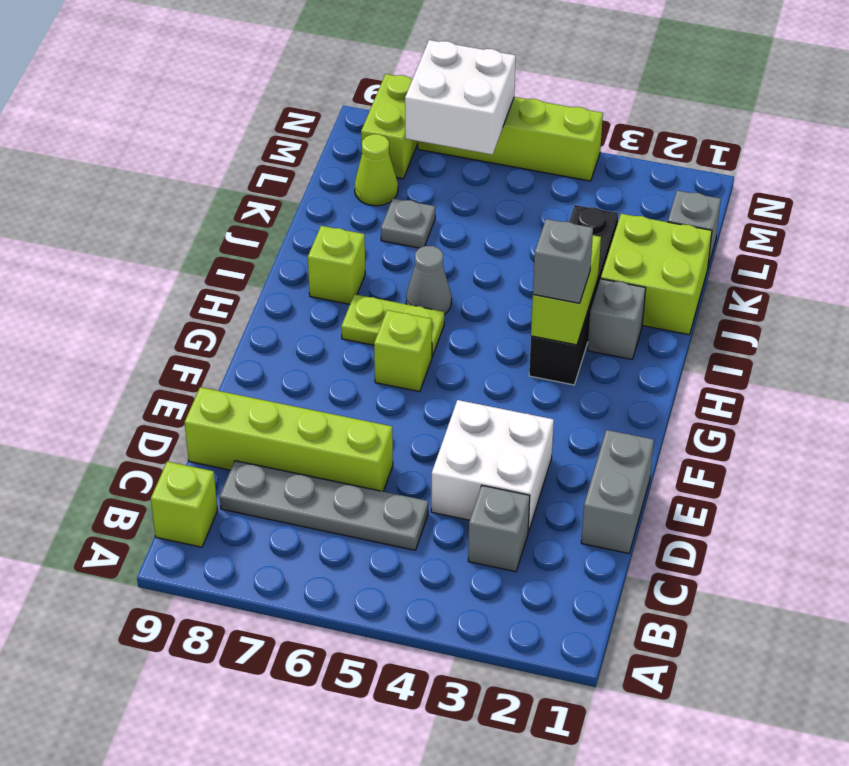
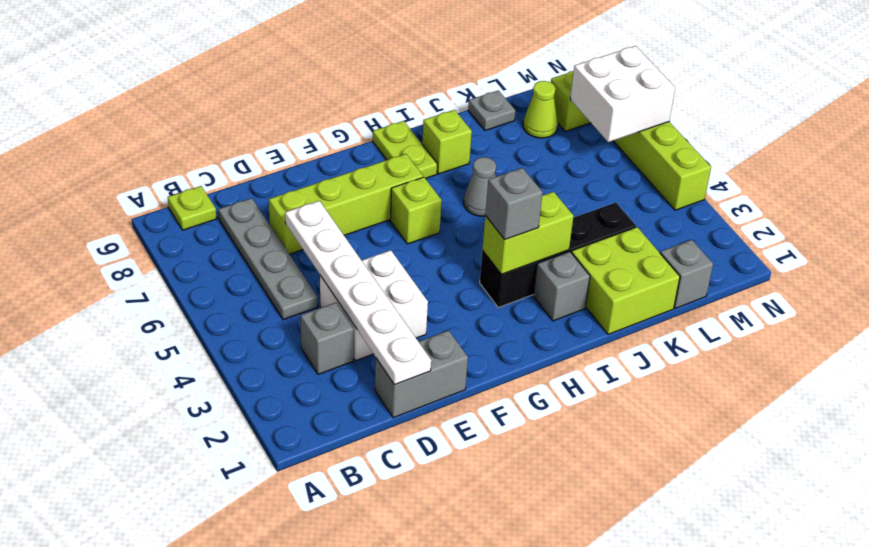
lime brick B9 level 1 -> lime plate B9 level 1
none -> white plate D1:D6 level 2
lime brick D6:D9 level 1 -> lime brick D7:G7 level 1
lime plate H6:H7 level 1 -> lime plate H8:H9 level 1
grey plate K7 level 1 -> grey plate K9 level 1

